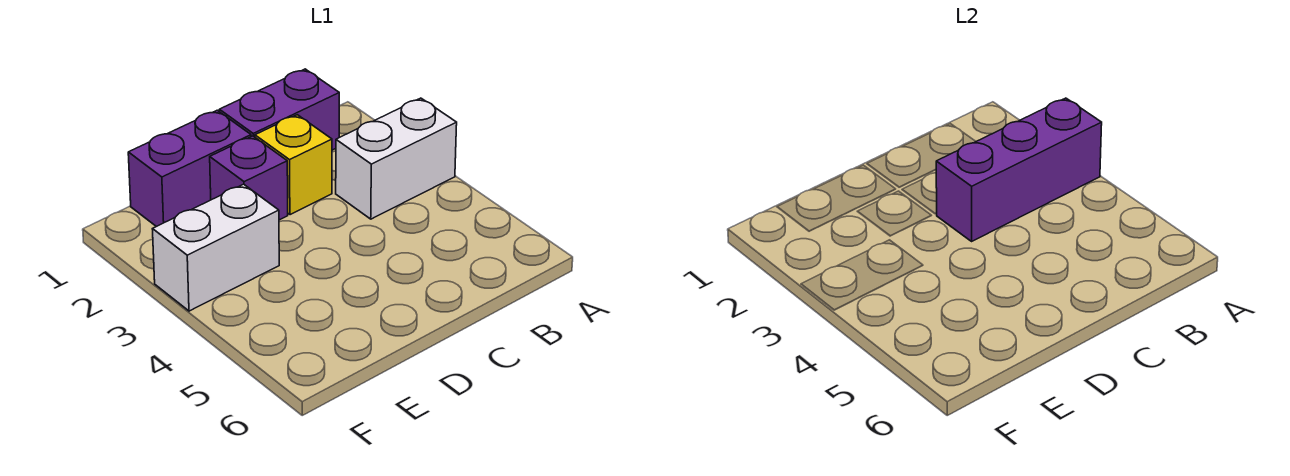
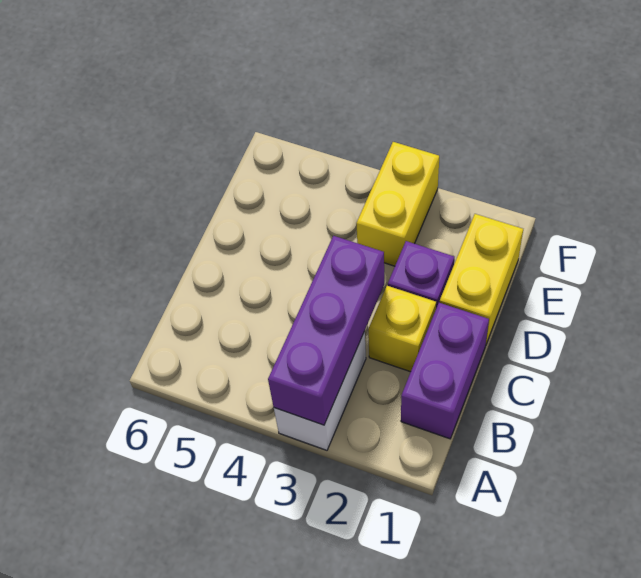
purple brick D1:E1 level 1 -> yellow brick D1:E1 level 1
white brick E3:F3 level 1 -> yellow brick E3:F3 level 1

